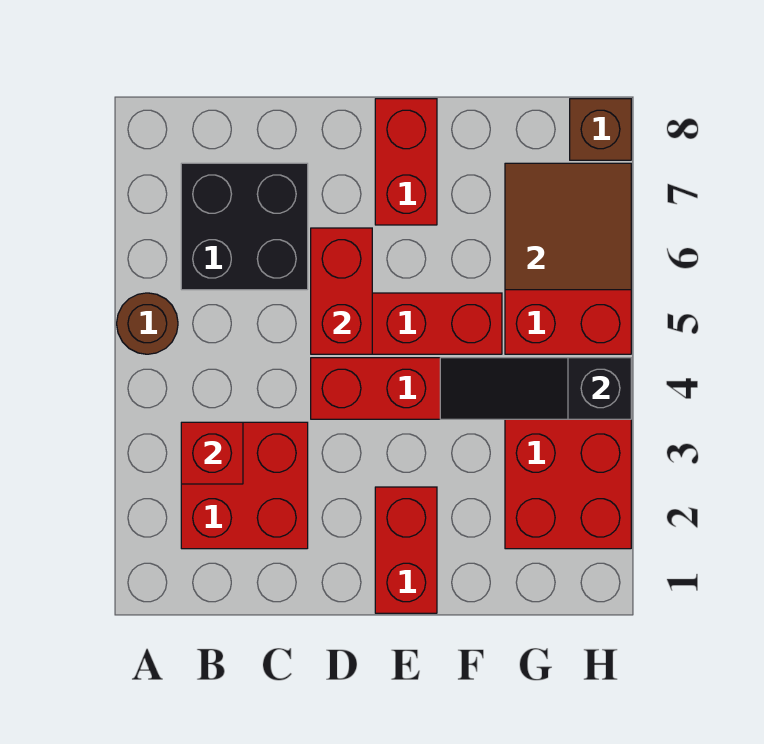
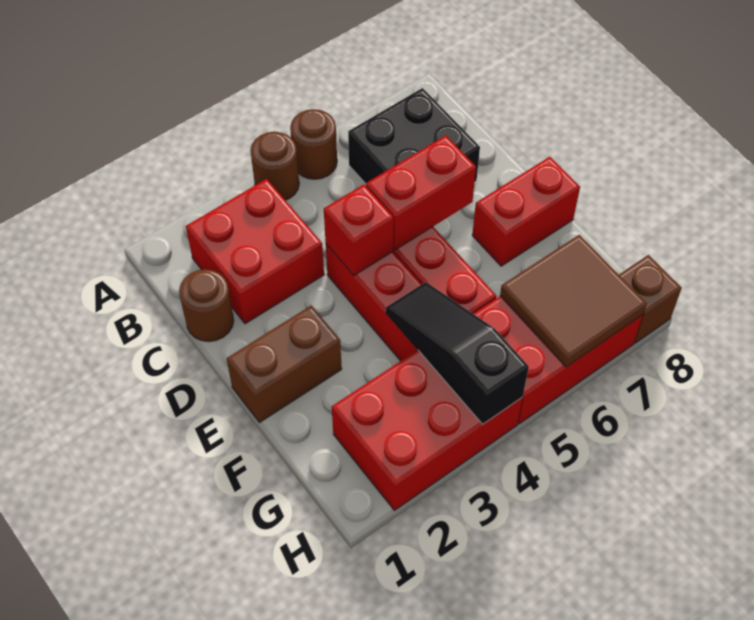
none -> brown round brick A4 level 1
red brick B3 level 2 -> red brick D4 level 2
none -> brown round brick C1 level 1
red brick E1:E2 level 1 -> brown brick E1:E2 level 1

